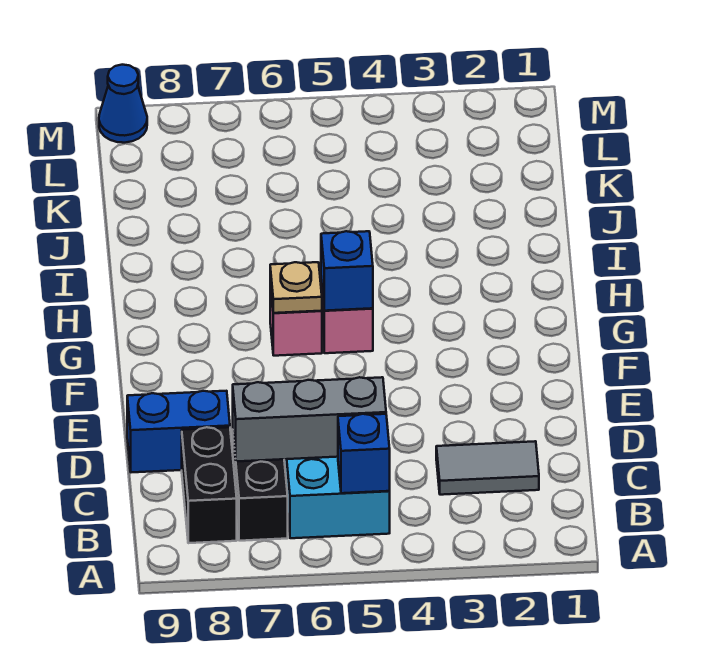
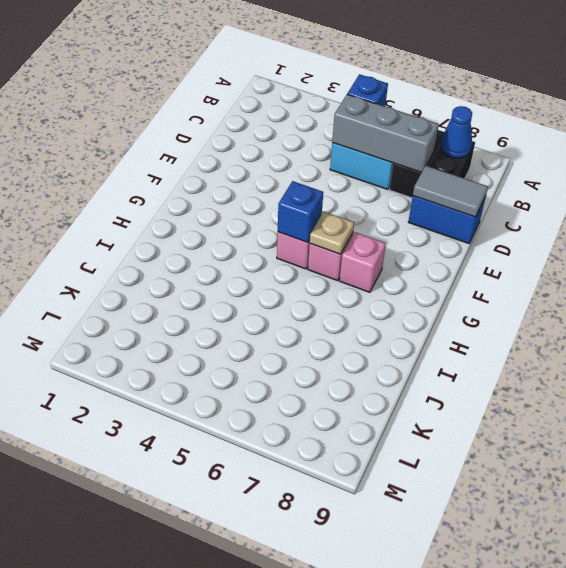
grey tile C2:C3 level 1 -> grey tile D8:D9 level 2
none -> pink brick G7 level 1
blue cone M9 level 1 -> blue cone B8 level 2

